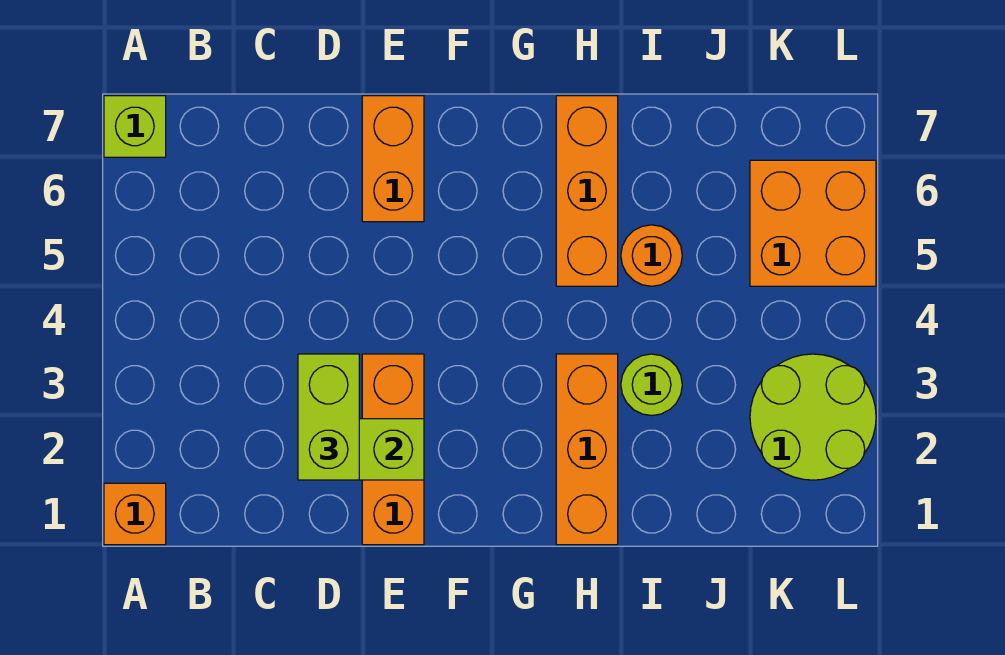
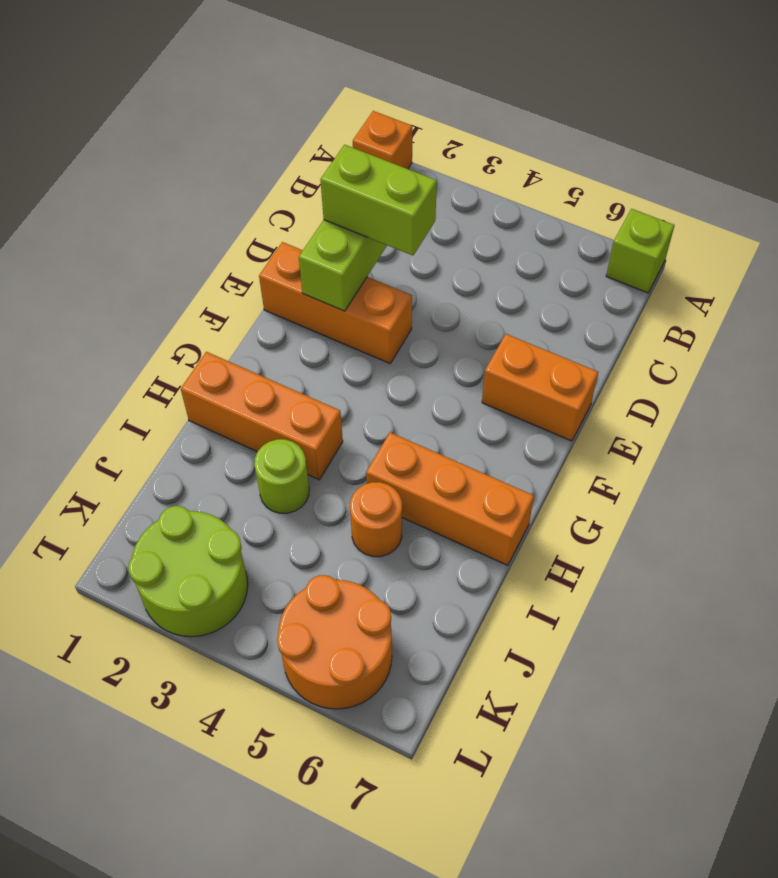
orange brick K5:L6 level 1 -> orange round brick K5:L6 level 1

